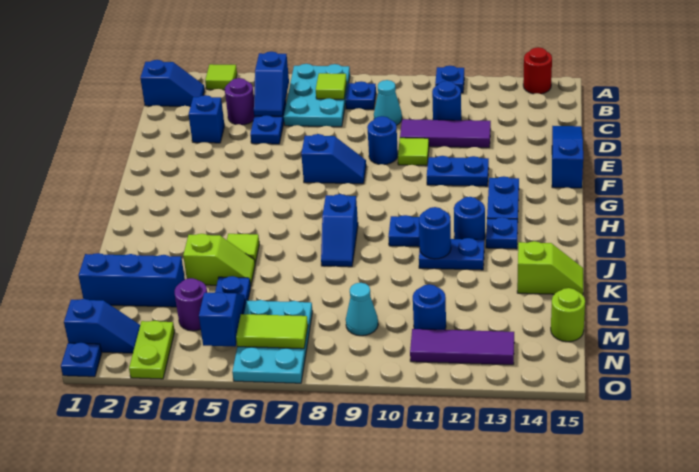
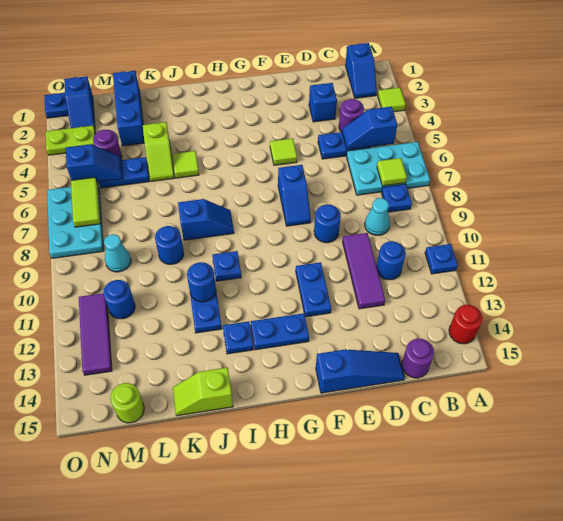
none -> purple round brick C15 level 1
lime tile E10 level 1 -> lime tile F5 level 1
blue slope I8:J8 level 1 top I -> blue slope I8:J8 level 1 top J
blue round brick I12 level 1 -> blue round brick K9 level 1
lime slope K14:K15 level 1 top 14 -> lime slope J15:K15 level 1 top J
cyan plate M6:O7 level 1 -> cyan plate N6:O8 level 1

